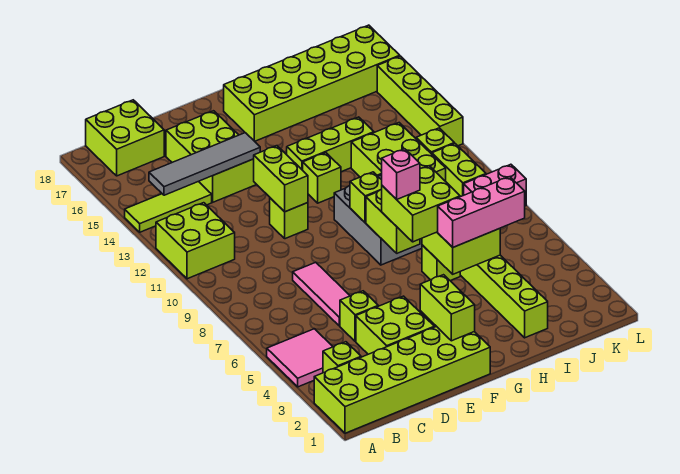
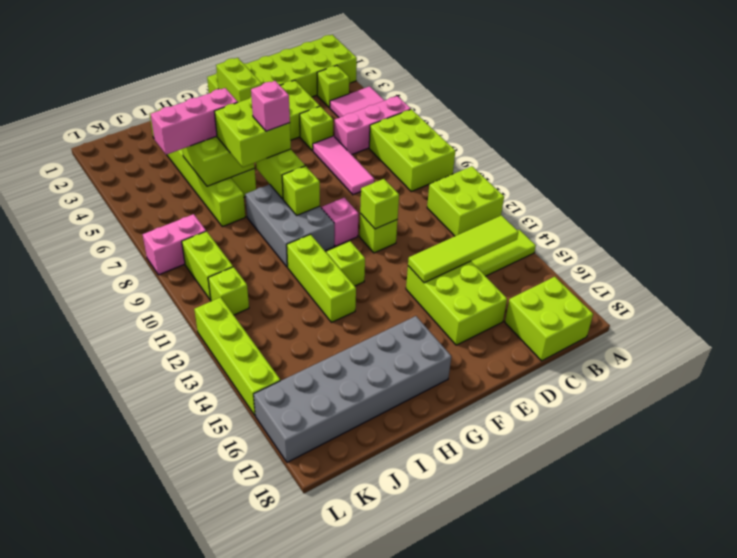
none -> pink brick A6:C6 level 1
grey tile B14:E14 level 2 -> lime tile B14:E14 level 2
lime brick E11:E12 level 2 -> lime brick E11 level 2
none -> pink brick F10 level 1
lime brick G13:I13 level 1 -> lime brick H11:H13 level 1
lime brick G16:L17 level 1 -> grey brick G16:L17 level 1
lime brick I10:J12 level 1 -> lime brick A7:B9 level 1

